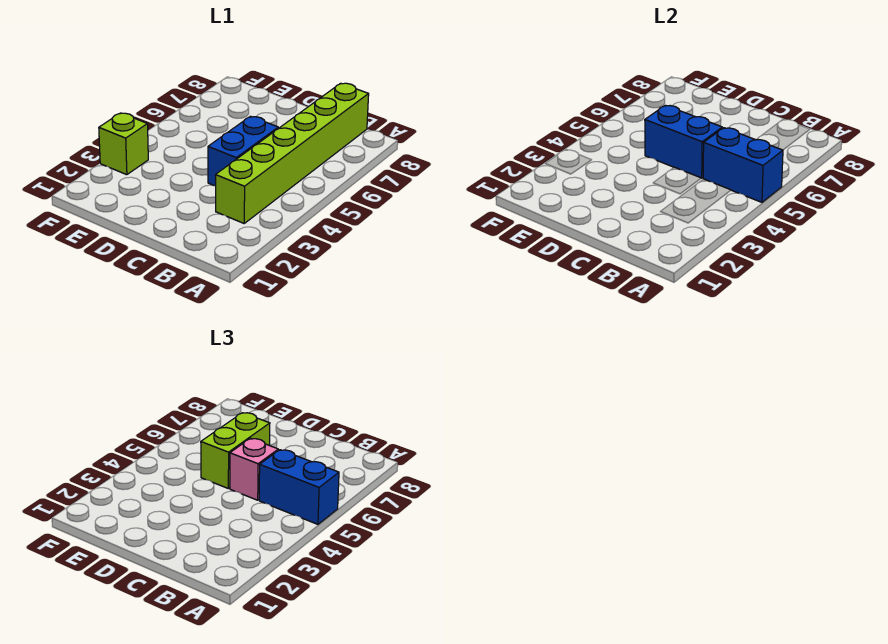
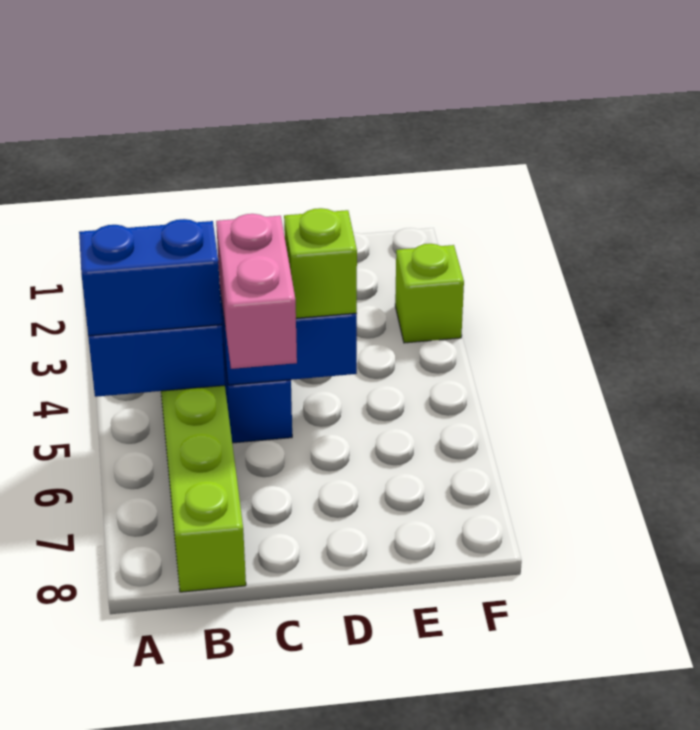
pink brick C5 level 3 -> pink brick C5:C6 level 3
lime brick D5:D6 level 3 -> lime brick D5 level 3

